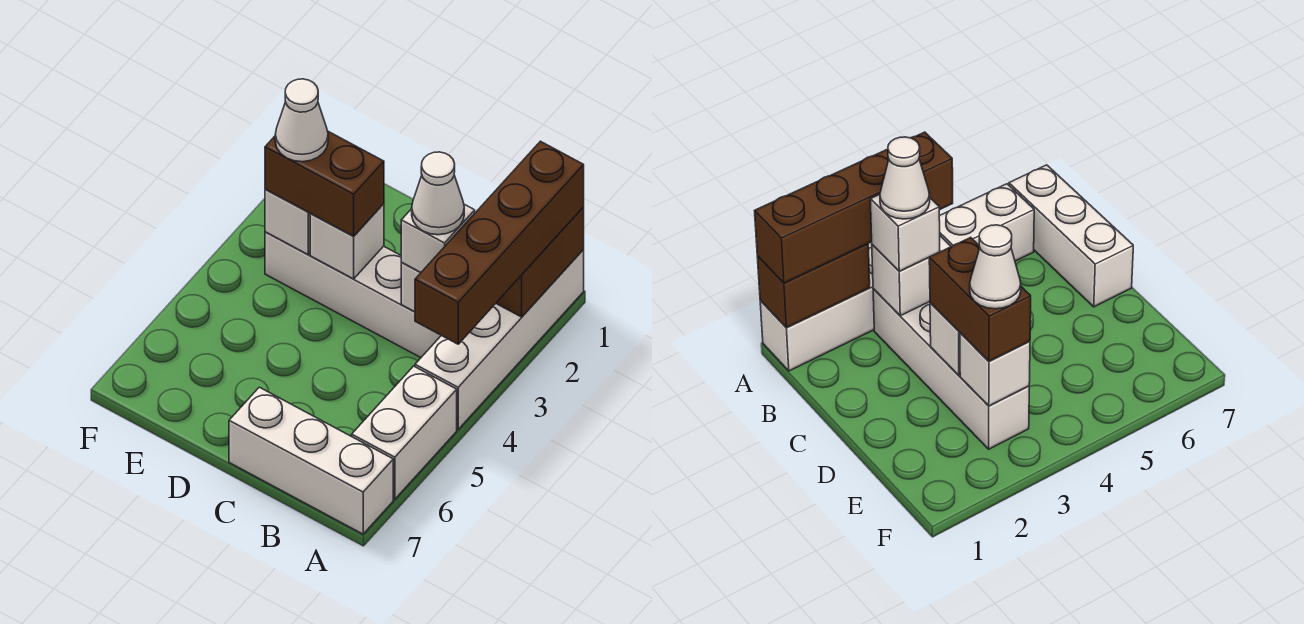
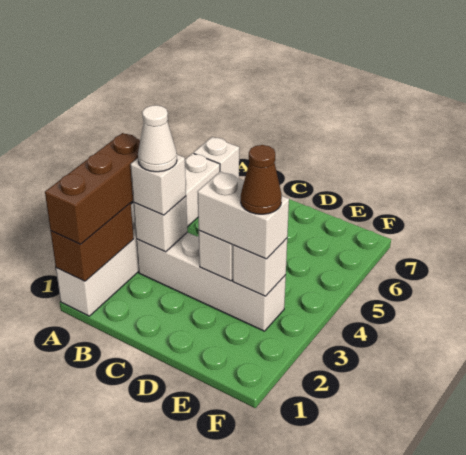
brown brick A1:A4 level 3 -> brown brick A1:A3 level 3
white brick A7:C7 level 1 -> white brick A7 level 1
brown brick D3:E3 level 3 -> white brick D3:E3 level 3
white cone E3 level 4 -> brown cone E3 level 4

